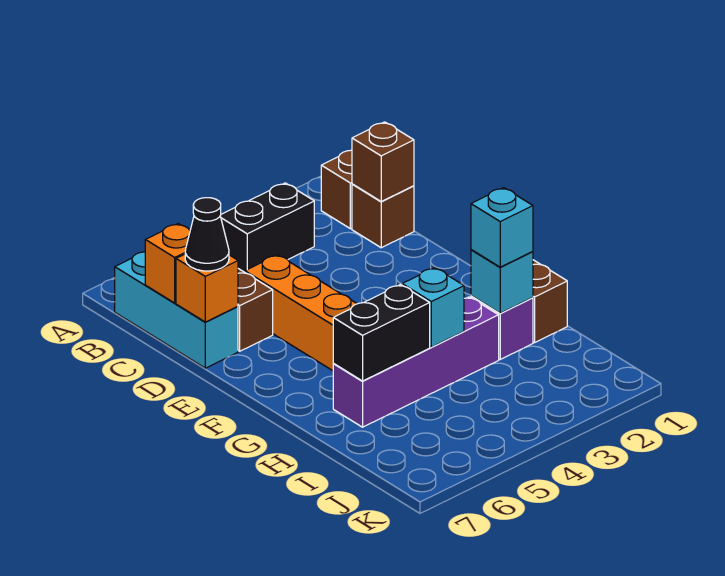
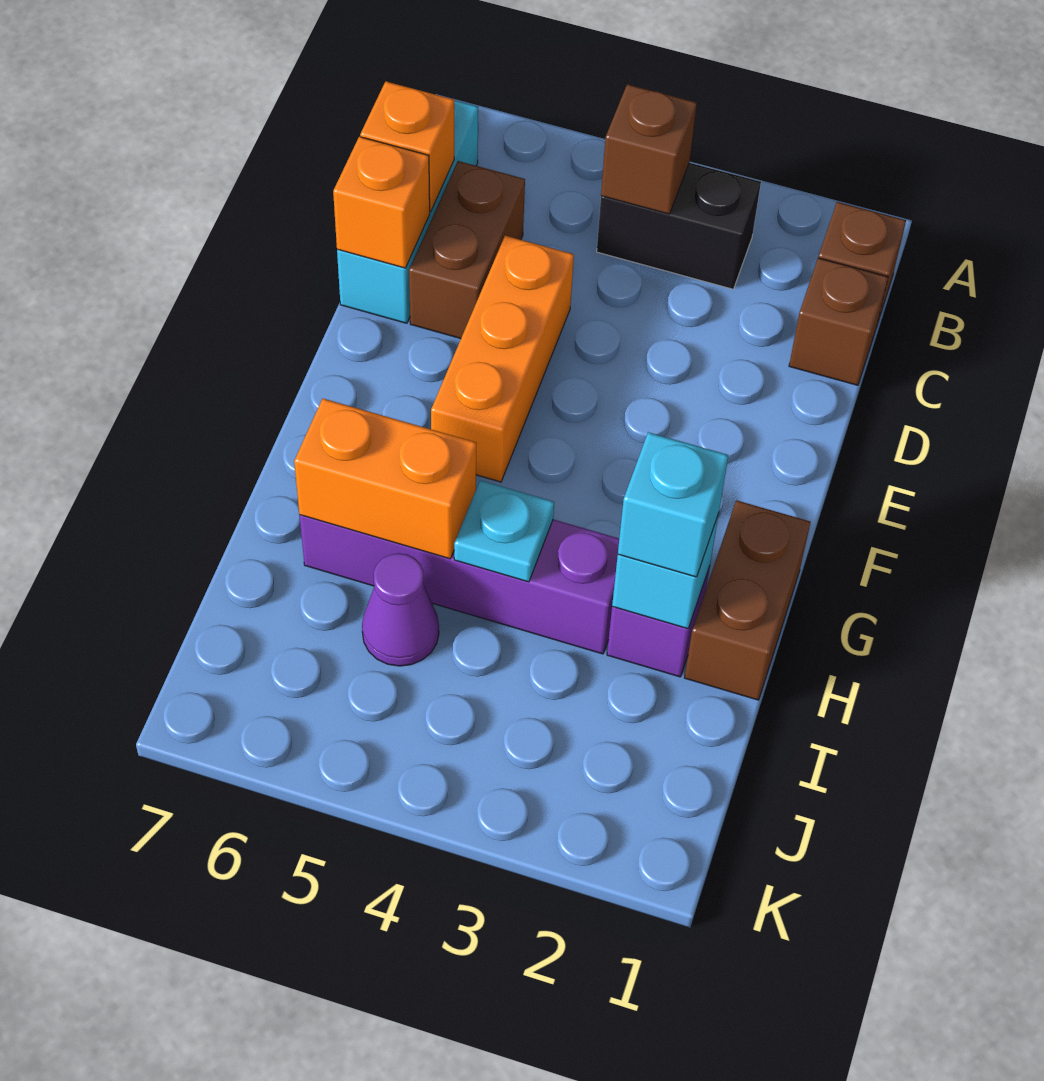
brown brick C1 level 2 -> brown brick B4 level 2
black cone D7 level 3 -> none
cyan brick H4 level 2 -> cyan plate H4 level 2
black brick H5:H6 level 2 -> orange brick H5:H6 level 2
none -> purple cone I5 level 1

